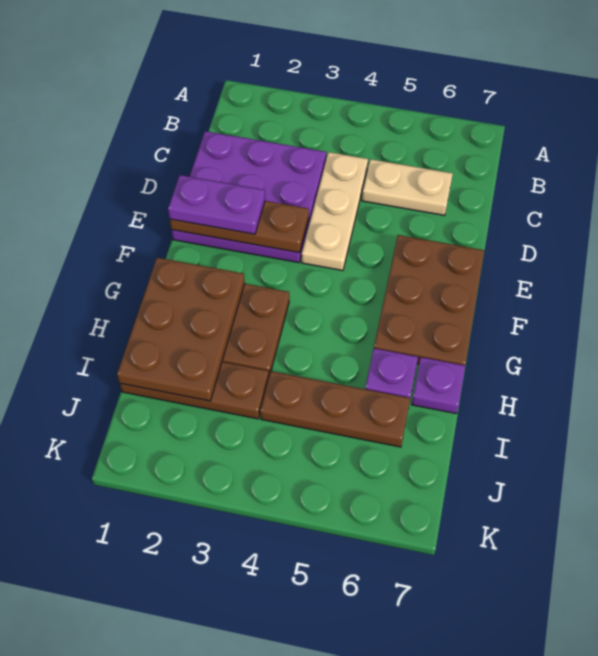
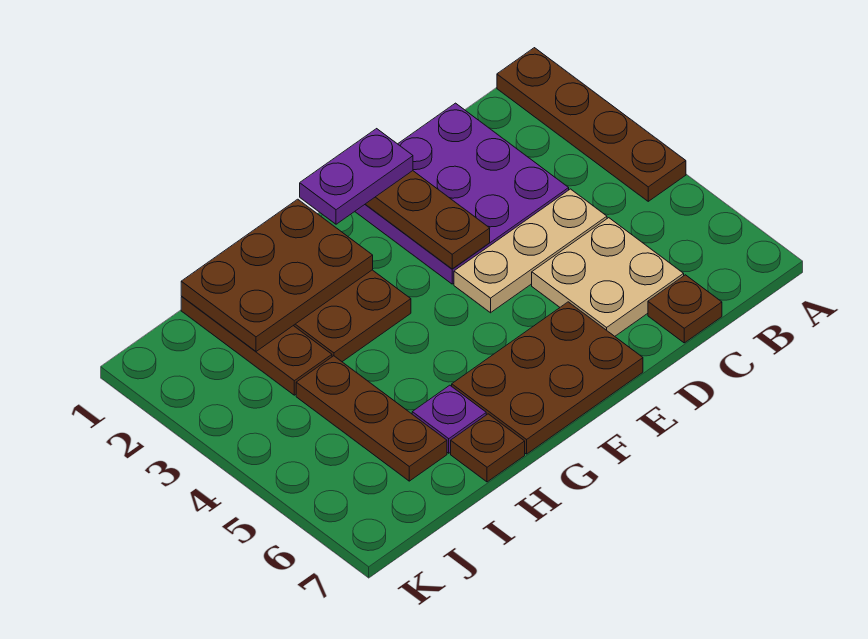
none -> brown plate A1:A4 level 1
tan plate C5:C6 level 1 -> tan plate C5:D6 level 1
none -> brown plate C7 level 1
purple plate E1:E2 level 3 -> purple plate E1:F1 level 3
purple plate H7 level 1 -> brown plate H7 level 1

